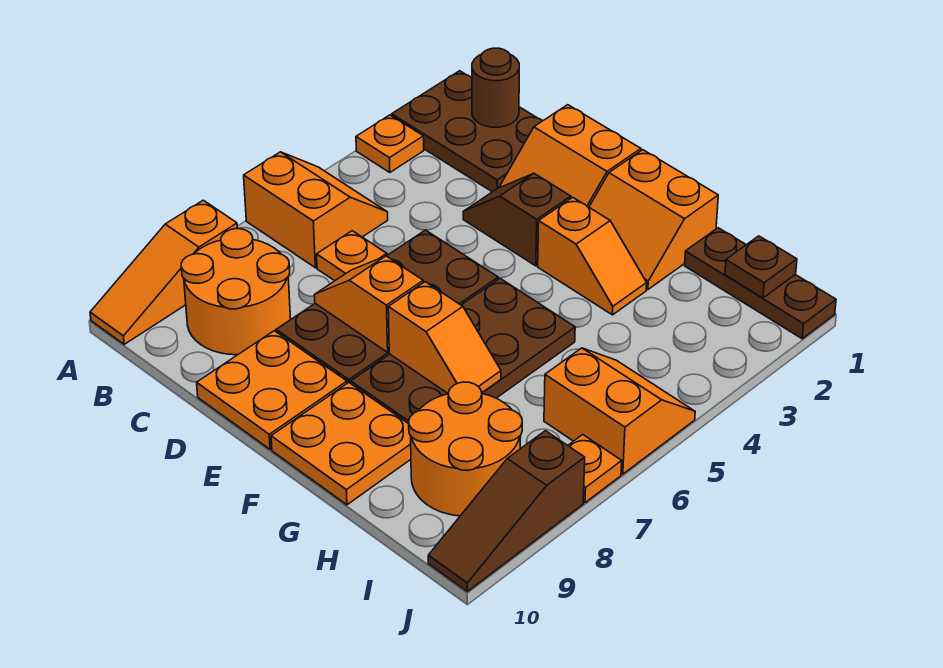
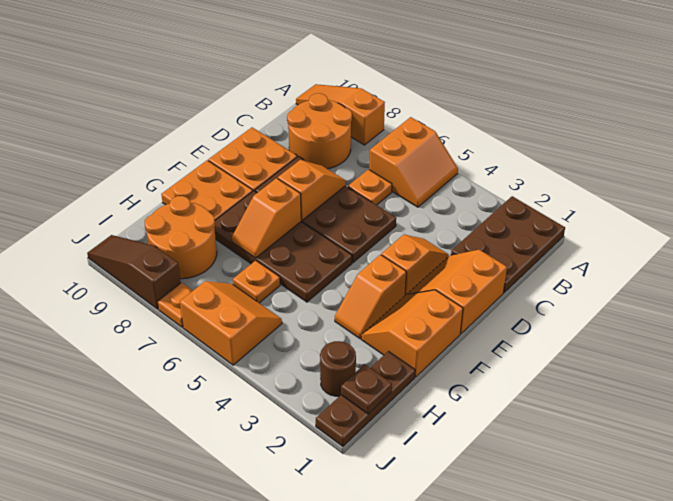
orange plate A3 level 1 -> orange plate H6 level 1
brown round brick B1 level 2 -> brown round brick I2 level 1
brown slope D3:E3 level 1 top E -> orange slope D3:E3 level 1 top E
orange slope I5:J6 level 1 top 6 -> orange slope I5:J6 level 1 top J

